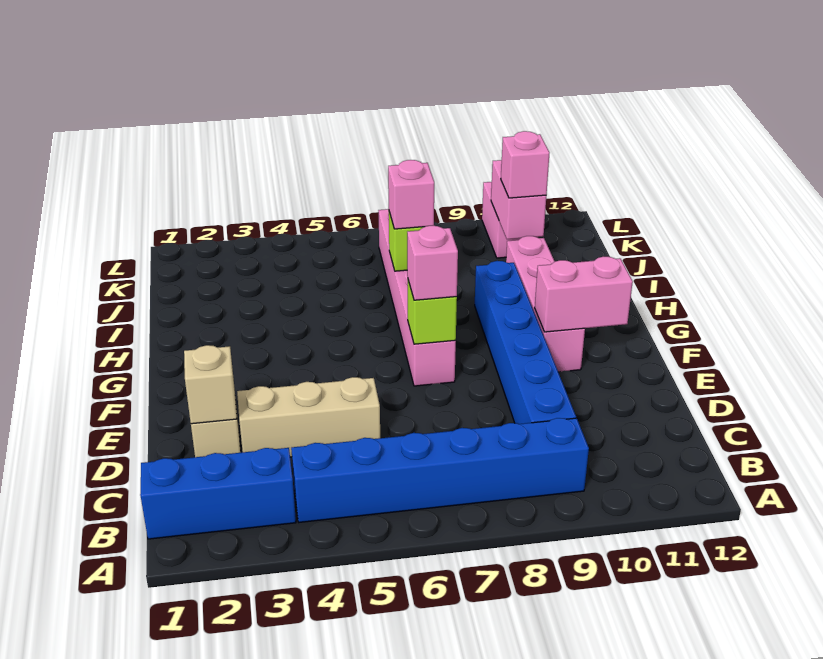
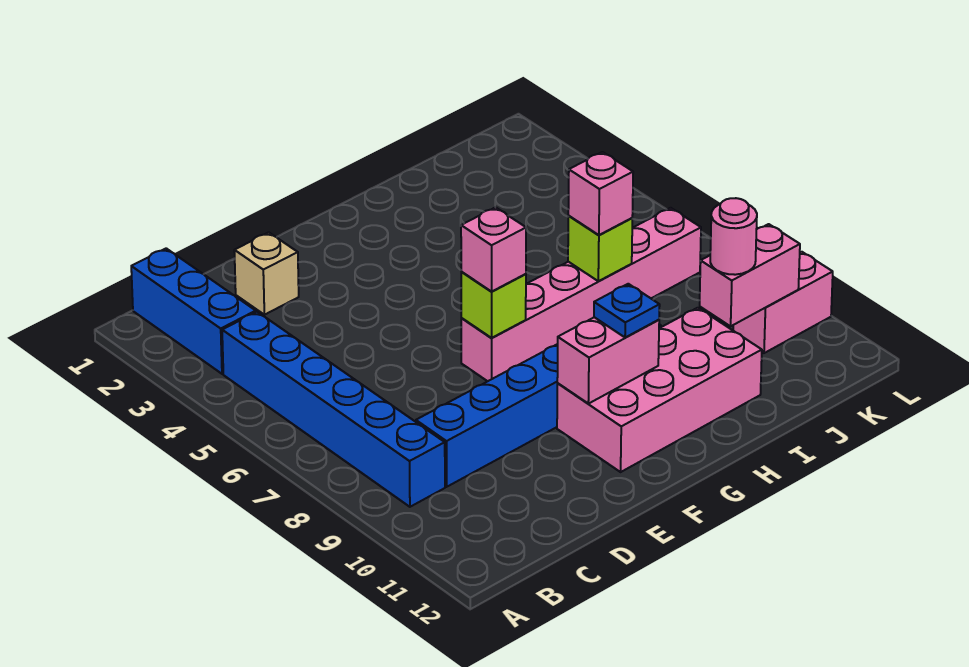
tan brick D2 level 2 -> none
tan brick D3:D5 level 1 -> none
pink brick F10:I10 level 1 -> pink brick F10:I11 level 1
pink brick F10:F11 level 2 -> pink brick F10:G10 level 2
none -> blue plate G10 level 3
pink brick J10 level 3 -> pink round brick J10 level 3

